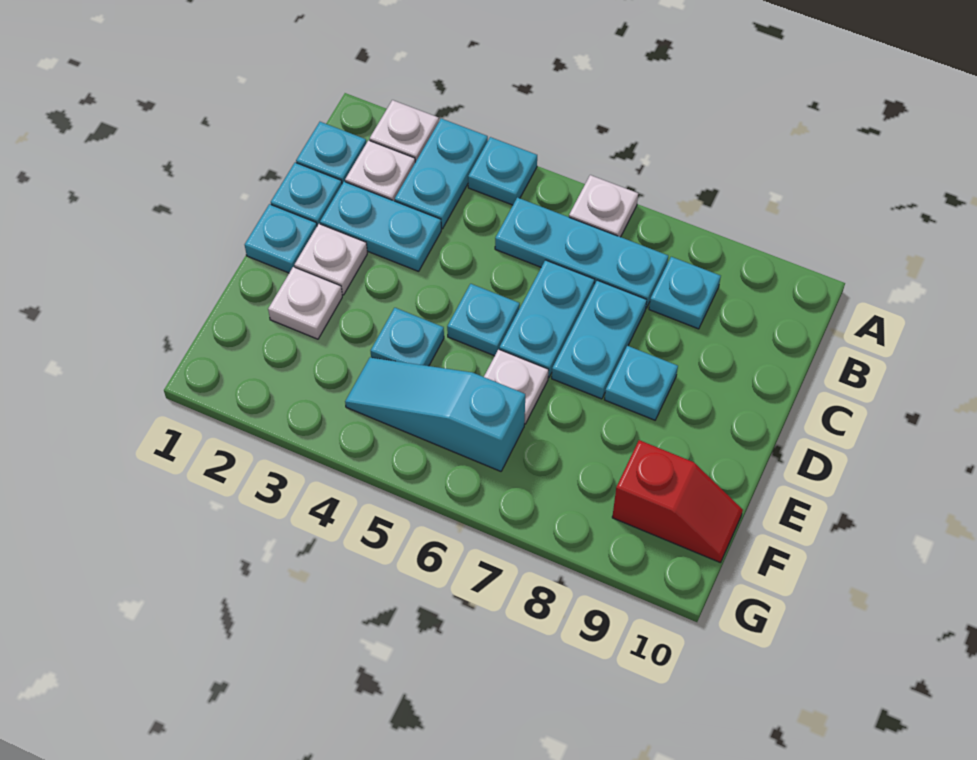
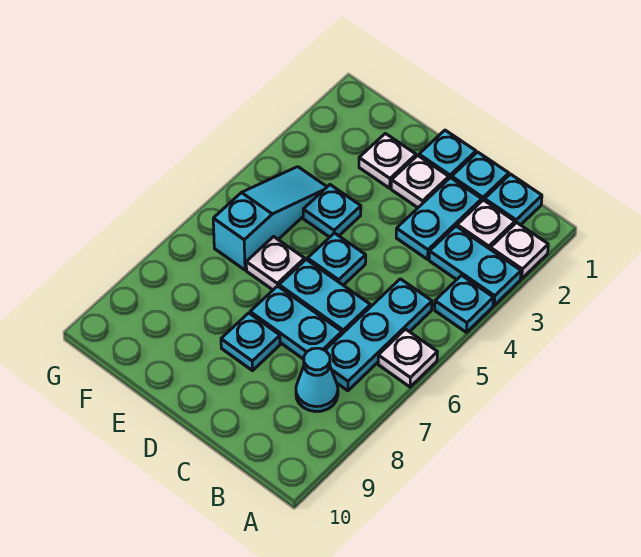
cyan plate B8 level 1 -> cyan cone B8 level 1
red slope F9:F10 level 1 top 9 -> none

